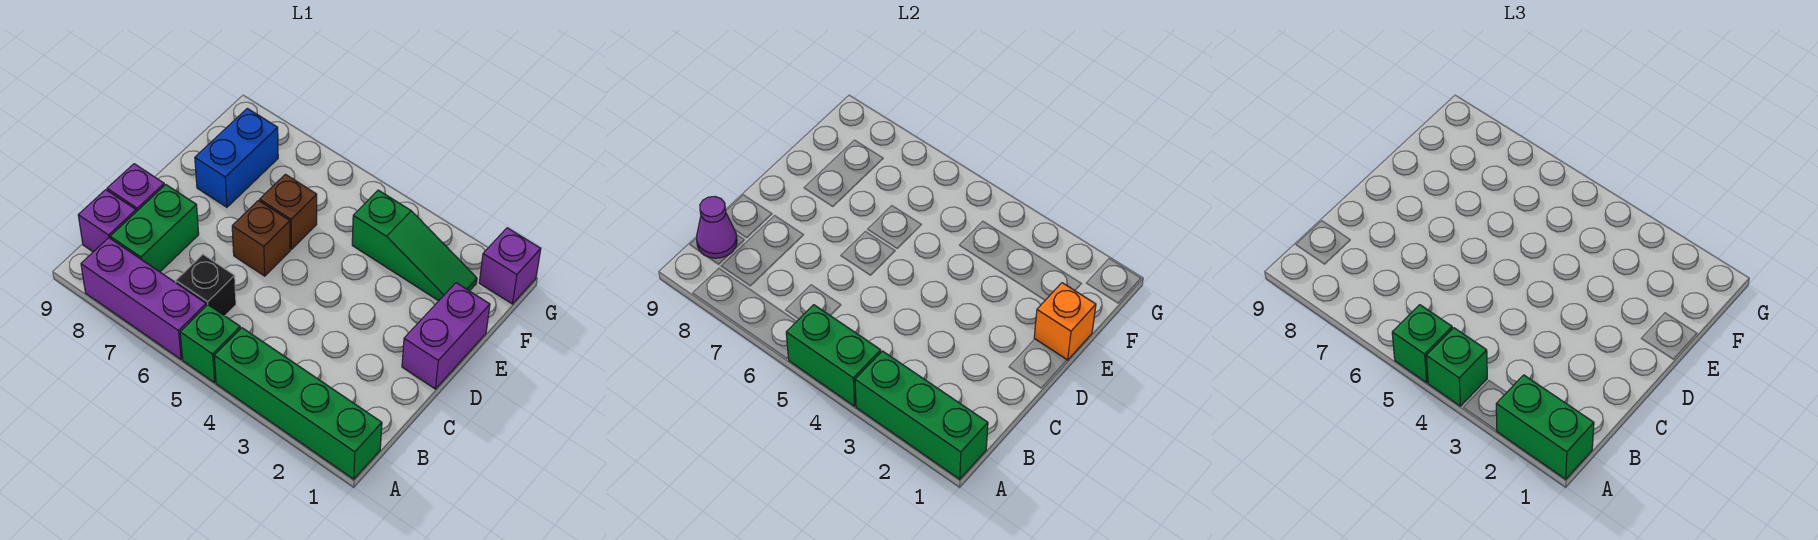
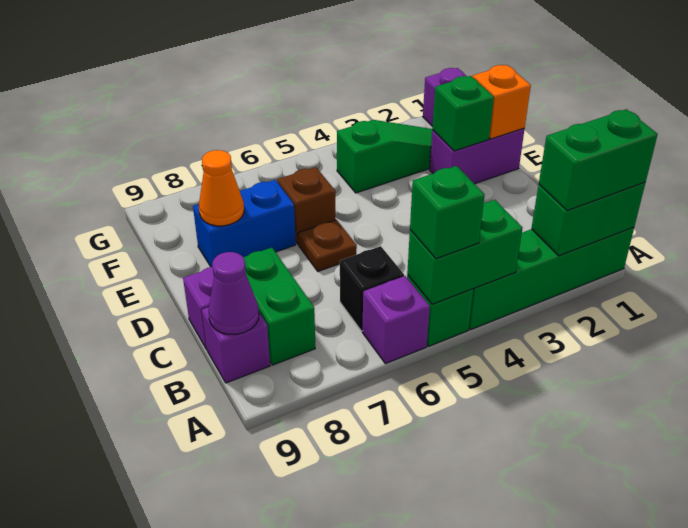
green brick A1:A3 level 2 -> green brick A1:A2 level 2
green brick A4 level 3 -> green brick E2 level 2
purple brick A6:A8 level 1 -> purple brick A6 level 1
purple brick D1:E1 level 1 -> purple brick E1:E2 level 1
brown brick D6 level 1 -> brown plate D6 level 1
blue brick E8:F8 level 1 -> blue brick E7:E8 level 1
none -> orange cone E8 level 2

